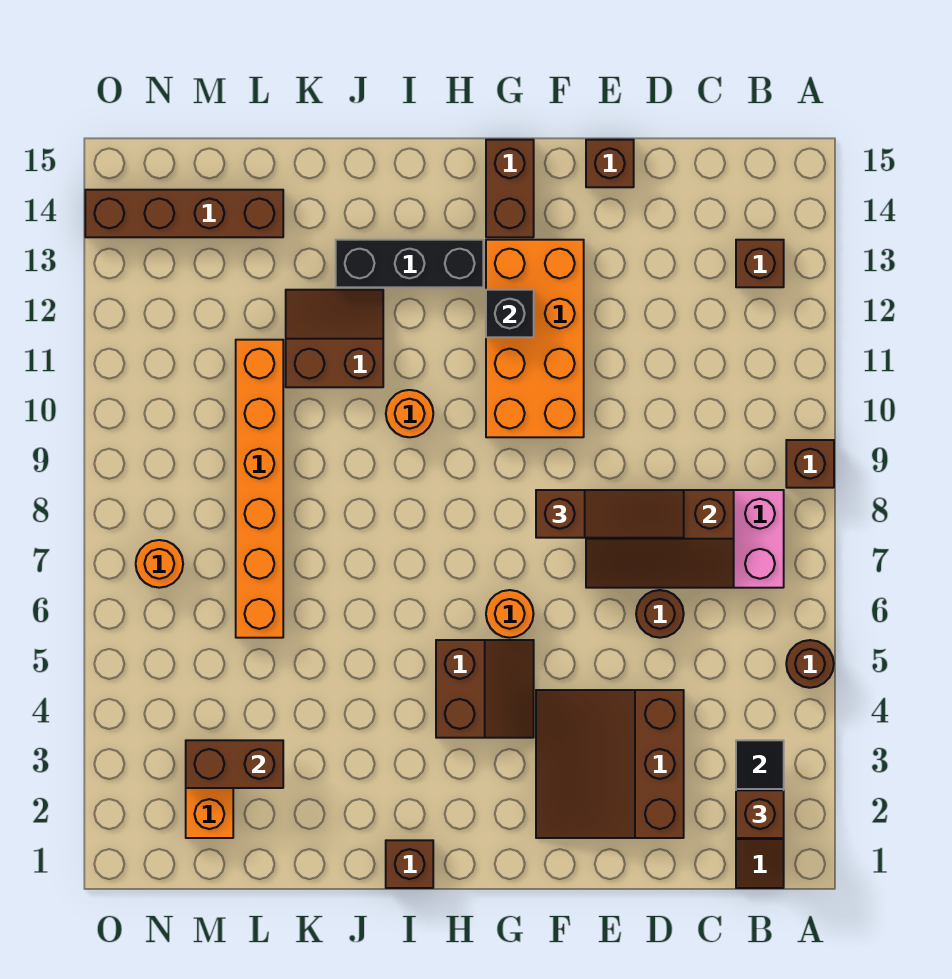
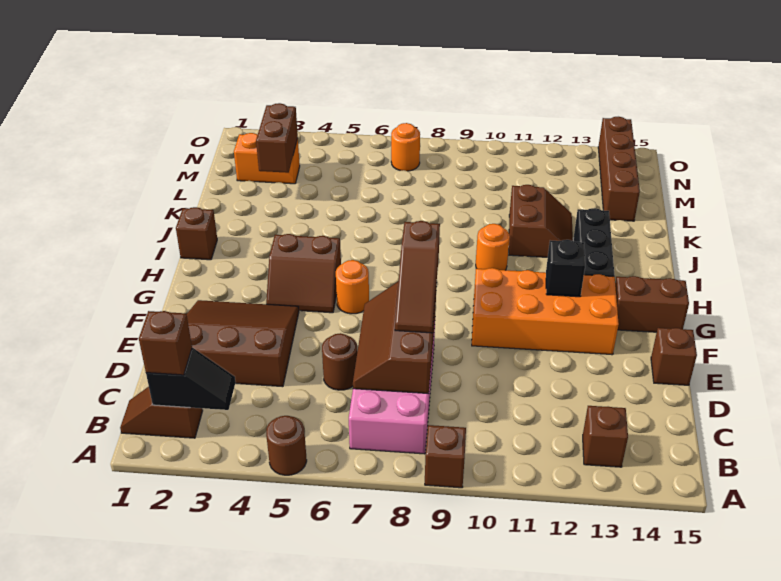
orange brick L6:L11 level 1 -> none

